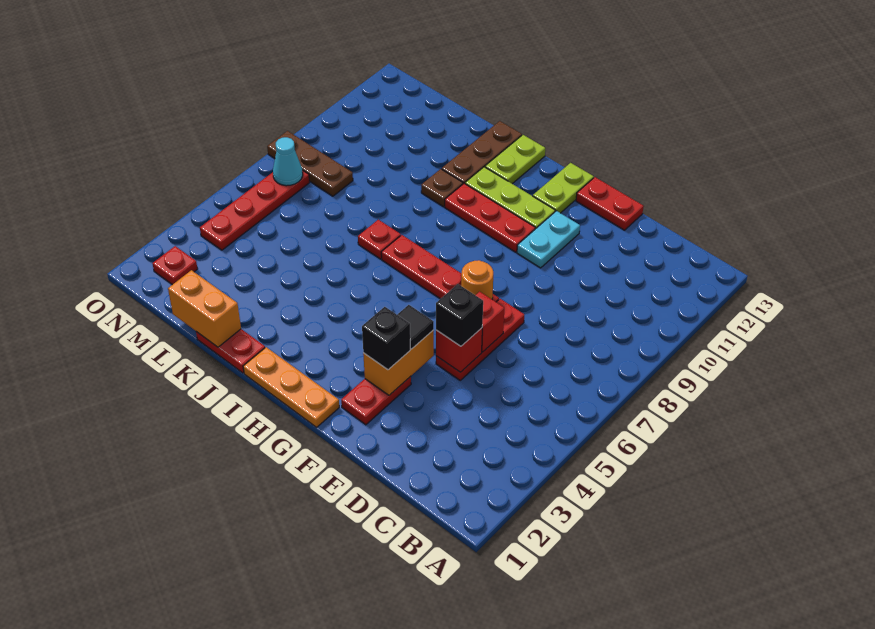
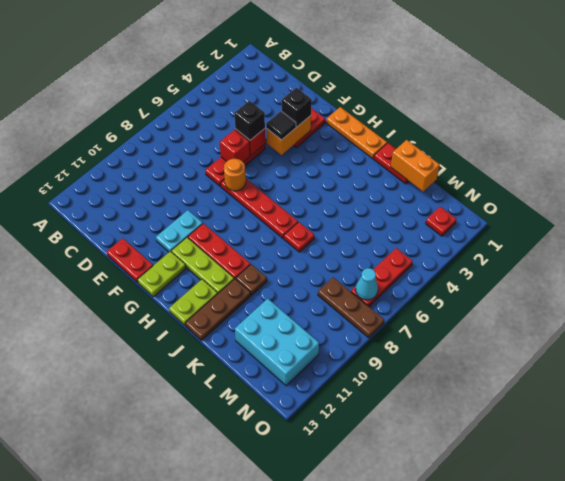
none -> cyan brick L11:N12 level 1
red plate N4:N7 level 1 -> red plate N5:N7 level 1

